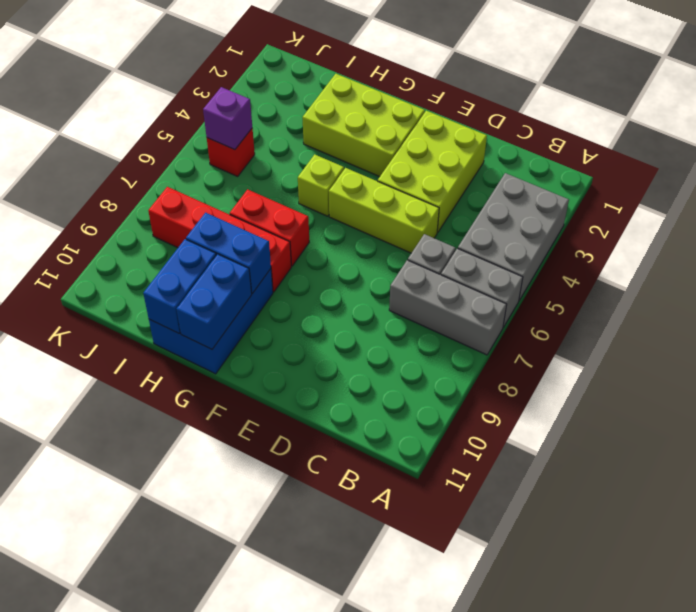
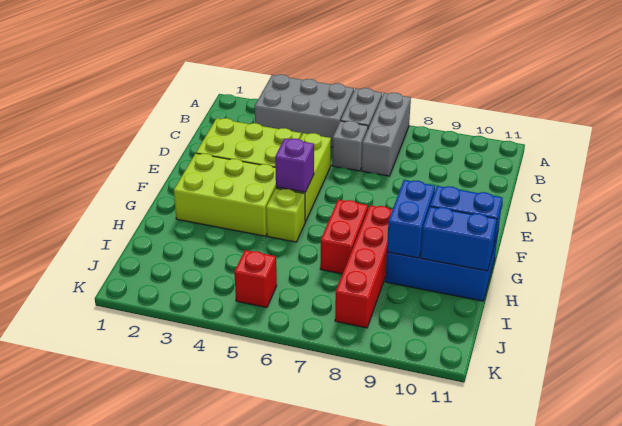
lime brick F2:H3 level 1 -> lime brick F2:G4 level 1
purple brick J5 level 2 -> purple brick F5 level 2

